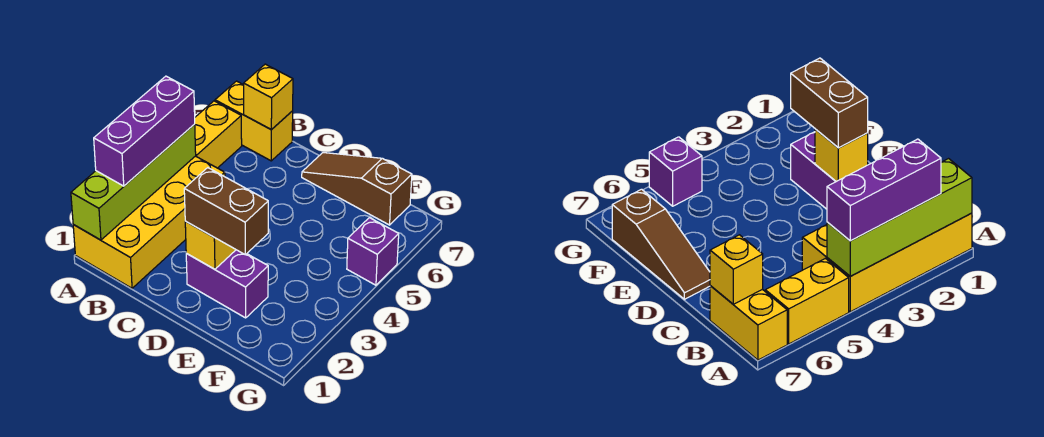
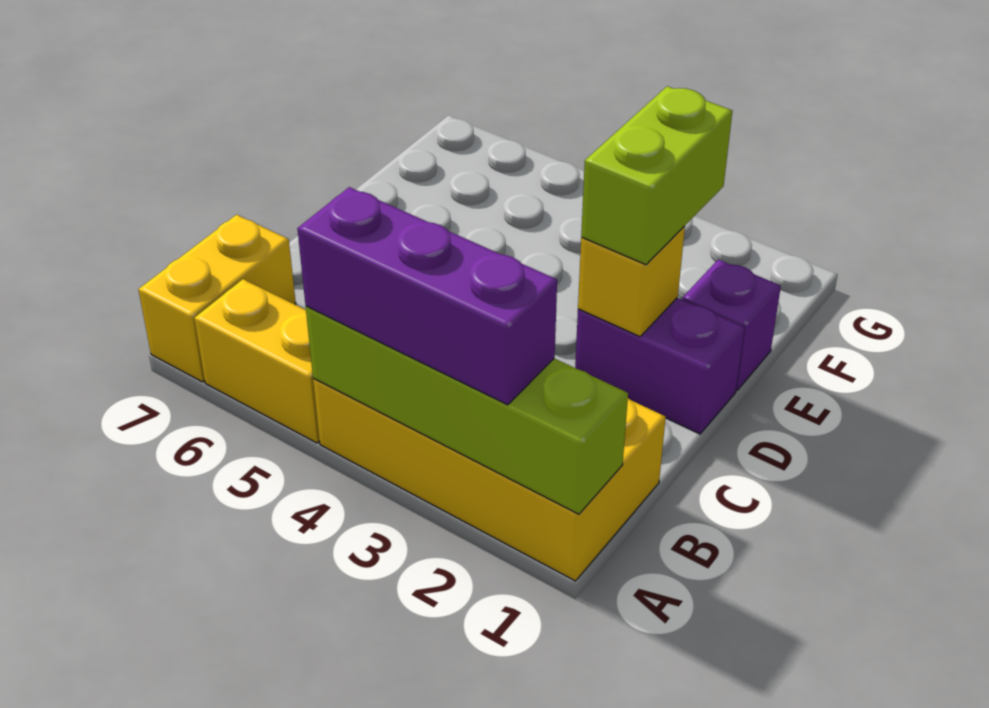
yellow brick B7 level 2 -> none
purple brick D2:E2 level 1 -> purple brick D1:D2 level 1
brown brick D2:E2 level 3 -> lime brick D2:E2 level 3
brown slope D7:F7 level 1 top F -> none
purple brick G5 level 1 -> purple brick E1 level 1

